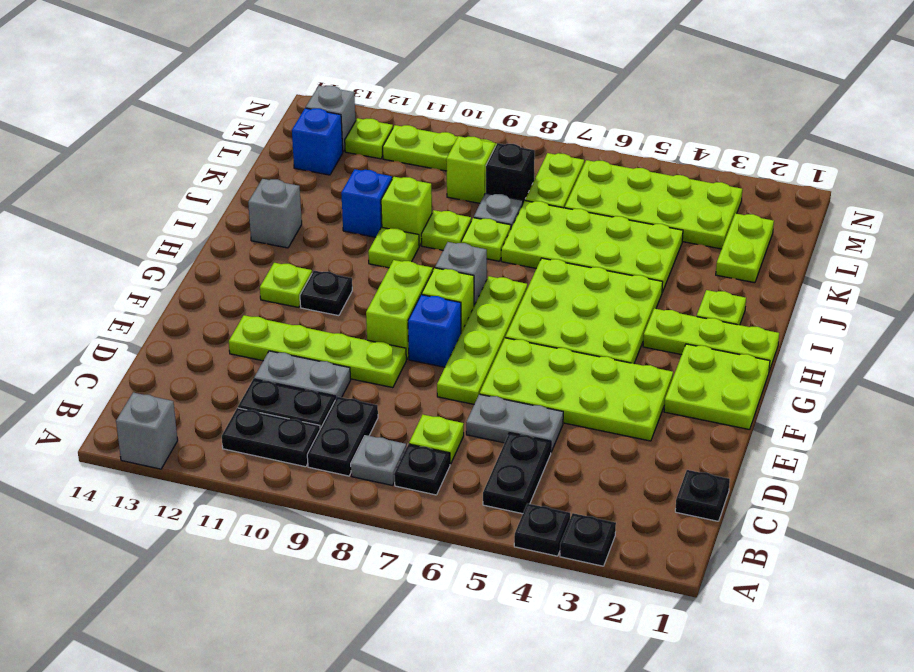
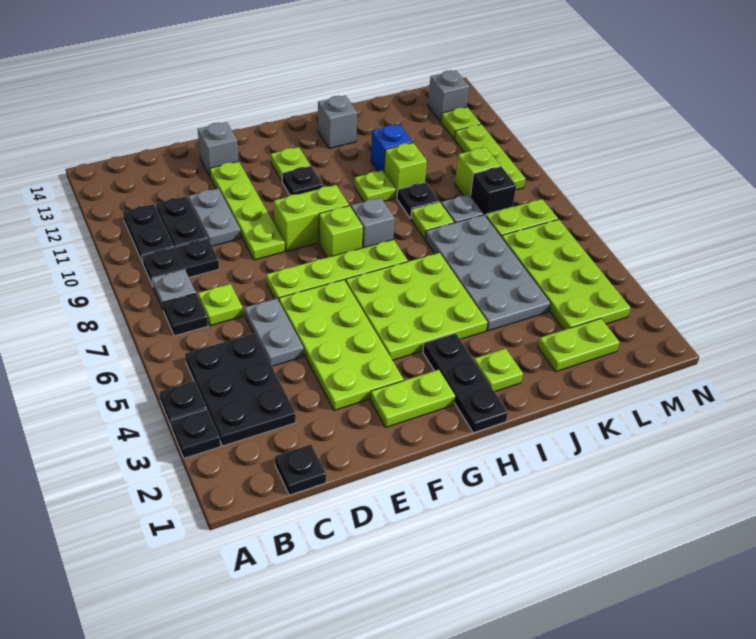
grey brick A13 level 1 -> grey brick E13 level 1
black plate B5:C5 level 1 -> black plate B3:C5 level 1
lime plate F1:G2 level 1 -> lime plate F2:G2 level 1
blue brick F8 level 1 -> none
lime plate H1:H3 level 1 -> black plate H1:H3 level 1
lime plate J4:K7 level 1 -> grey plate J4:K7 level 1
lime plate J9 level 1 -> black plate J9 level 1
blue brick L13 level 1 -> none

